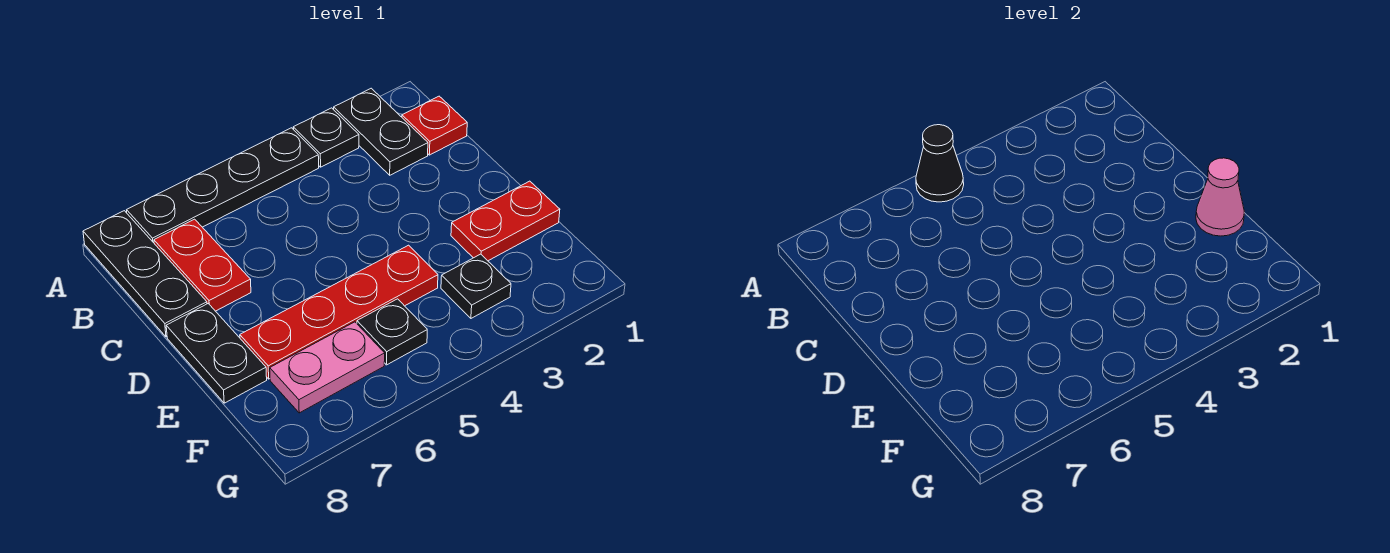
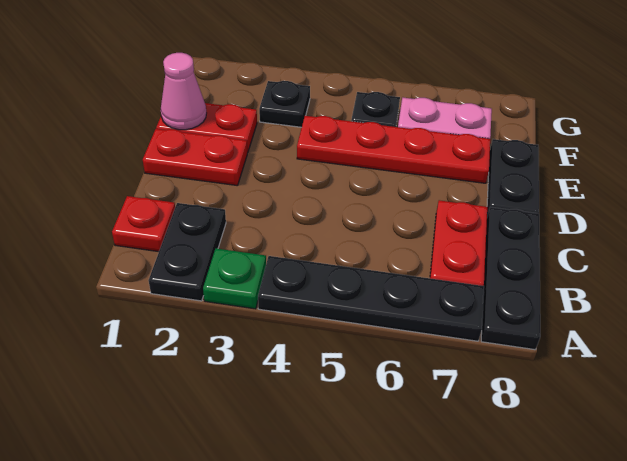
black plate A3 level 1 -> green plate A3 level 1
black cone A5 level 2 -> none
none -> red plate D1:D2 level 1

